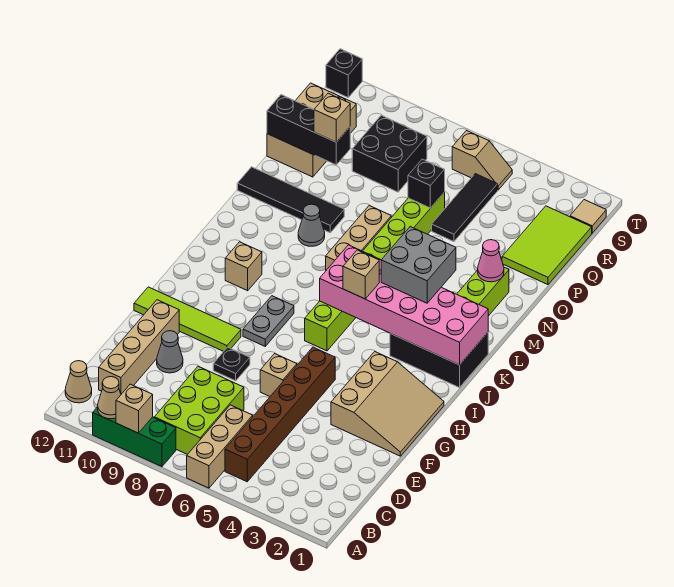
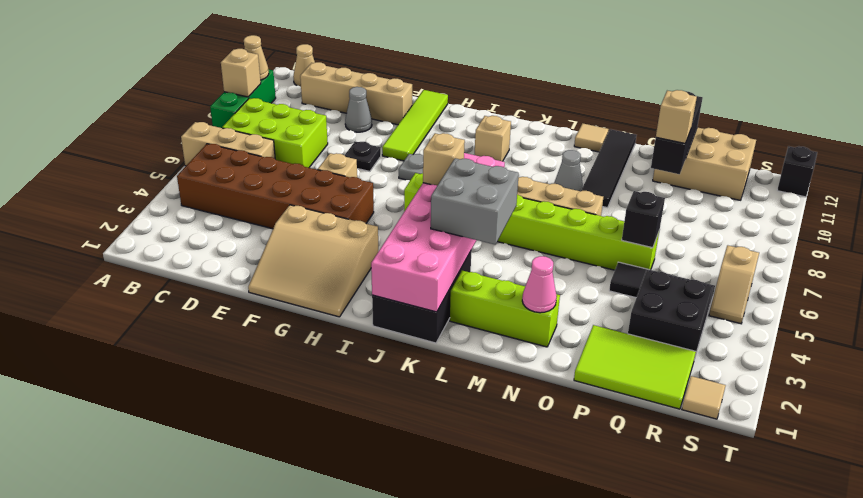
brown brick B5:G5 level 1 -> brown brick B4:G5 level 1
none -> tan tile M12 level 1
black brick Q8:R9 level 1 -> black brick Q3:R4 level 1

